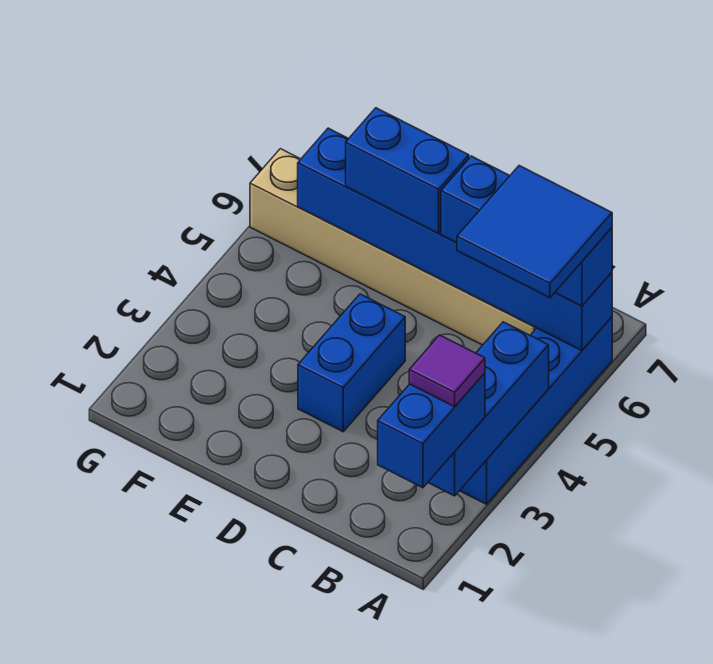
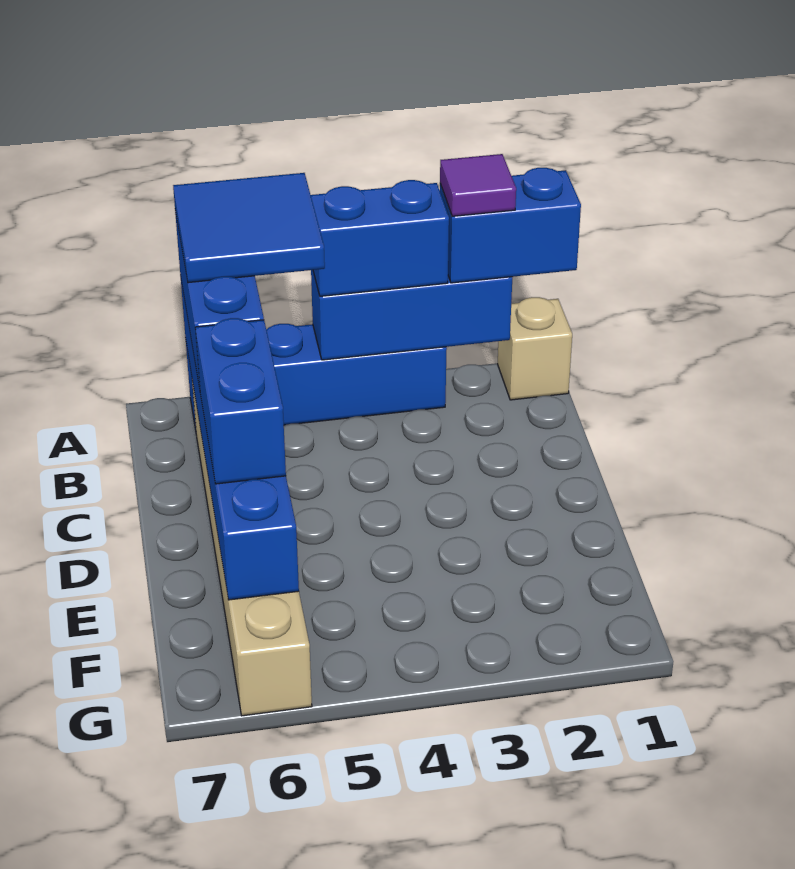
none -> tan brick A1 level 1
blue brick D3:D4 level 1 -> blue brick A3:A4 level 3

